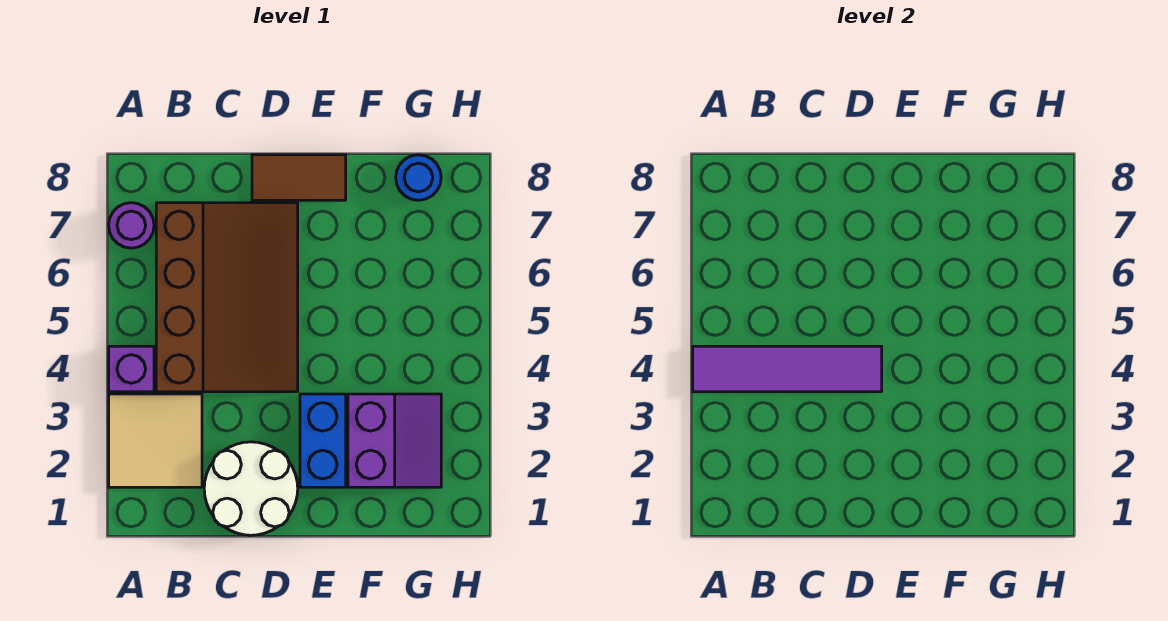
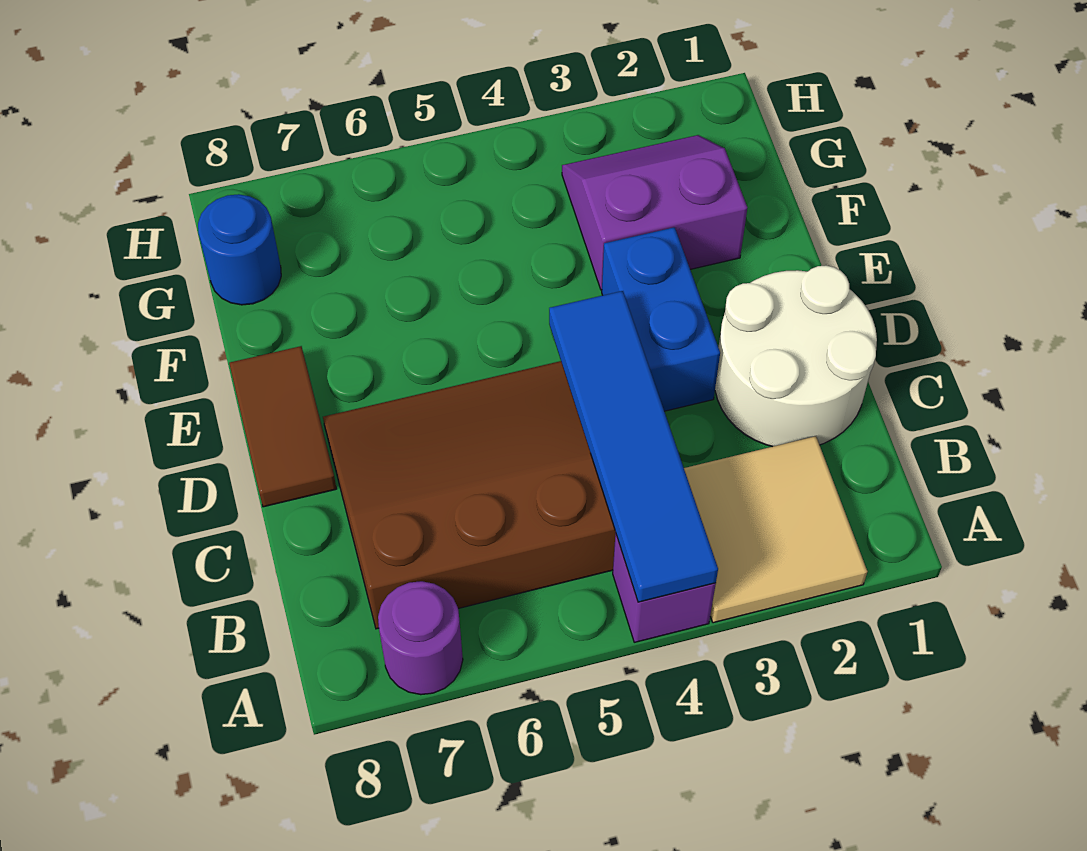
purple tile A4:D4 level 2 -> blue tile A4:D4 level 2
blue brick E2:E3 level 1 -> blue brick D3:E3 level 1

